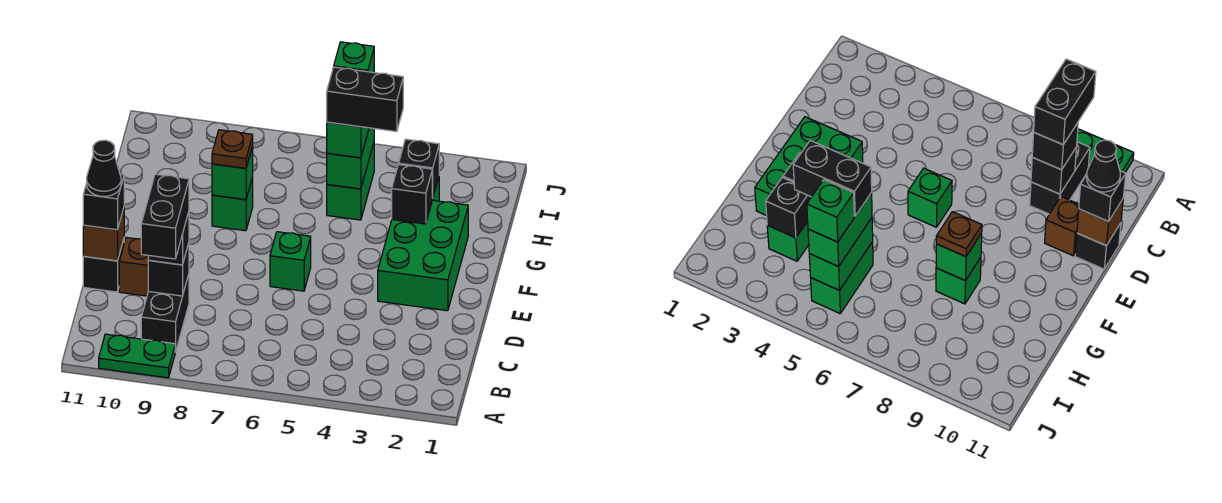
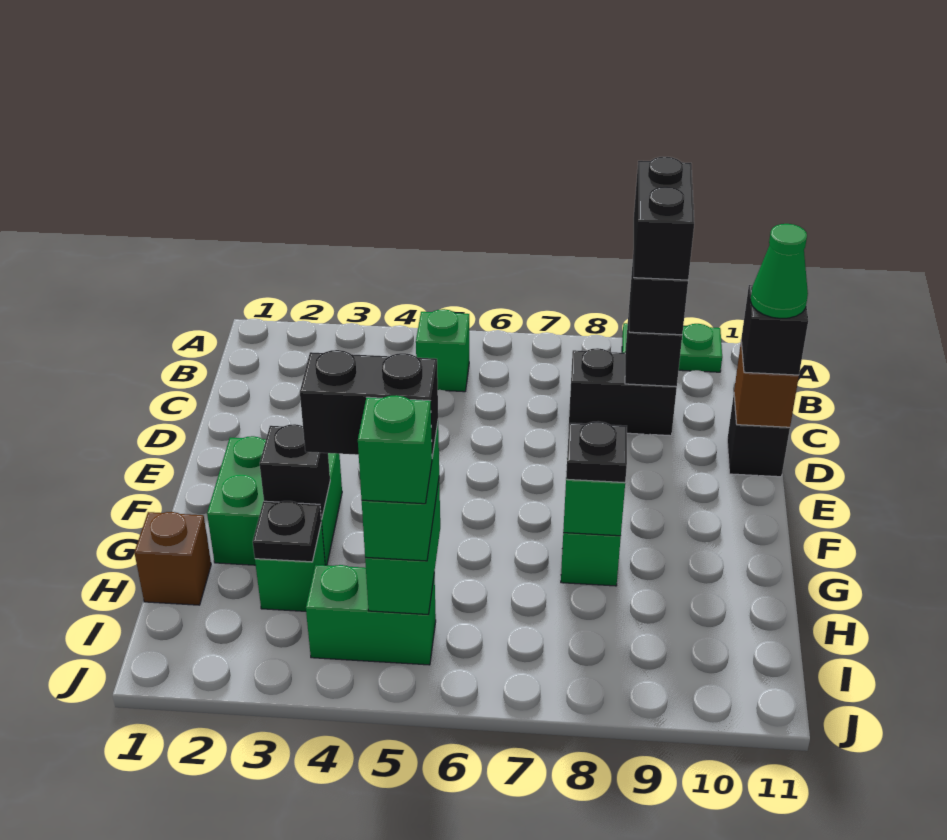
black brick B9:C9 level 1 -> black brick C8:C9 level 1
brown brick D10 level 1 -> brown brick H1 level 1
black cone D11 level 4 -> green cone D11 level 4
green brick E2:G3 level 1 -> green brick F2:G3 level 1
green brick E6 level 1 -> green brick B5 level 1
brown plate G8 level 3 -> black plate G8 level 3
black brick H3 level 2 -> black plate H3 level 2
green brick H5:I5 level 1 -> green brick I4:I5 level 1

